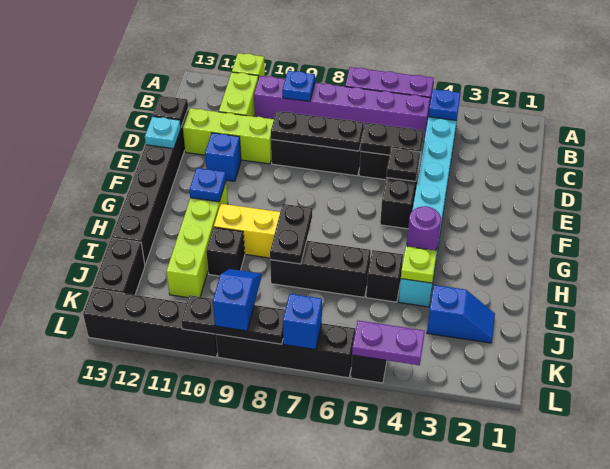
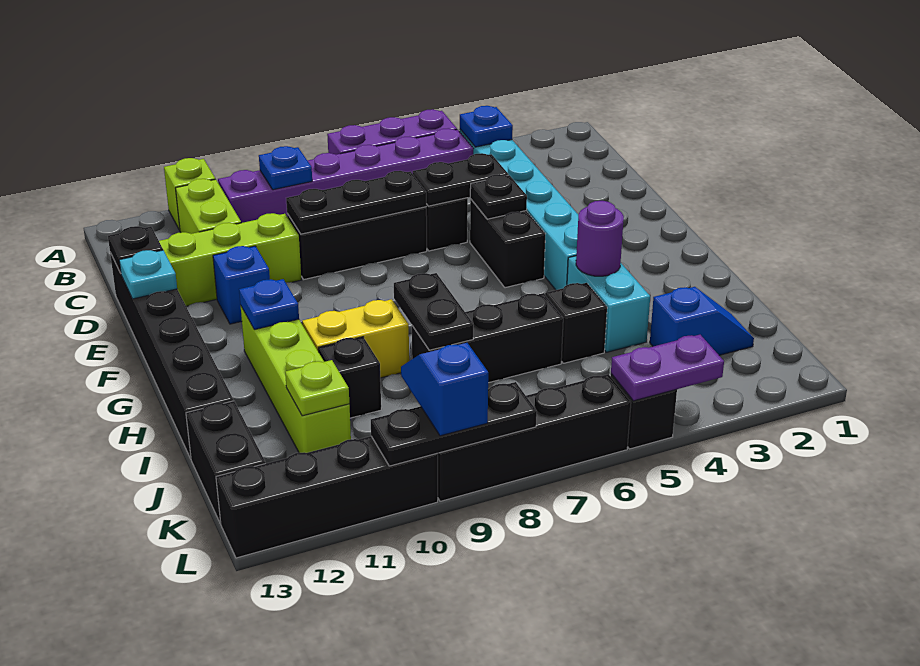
lime plate I4 level 2 -> lime plate J11 level 2
blue brick L7 level 2 -> none

